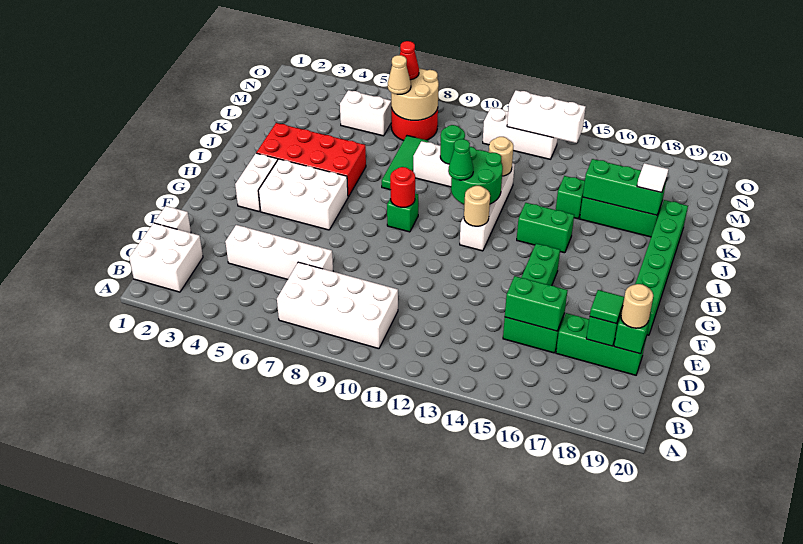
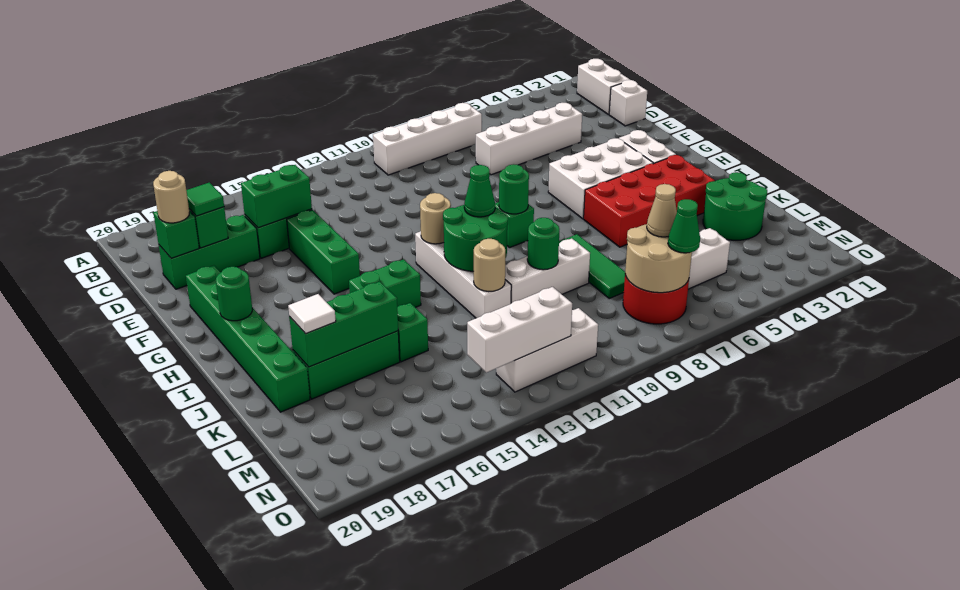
white brick B1:C2 level 1 -> white brick B1:C1 level 1
white brick B7:C10 level 1 -> white brick B7:B10 level 1
red round brick H9 level 2 -> green round brick H9 level 2
none -> green round brick H19 level 2
none -> green round brick K2:L3 level 1
red cone N7 level 3 -> green cone N7 level 3

